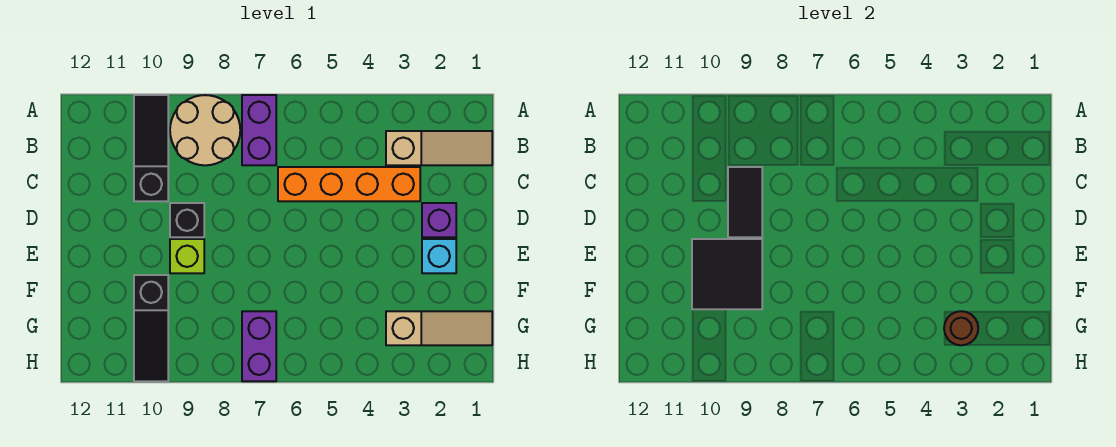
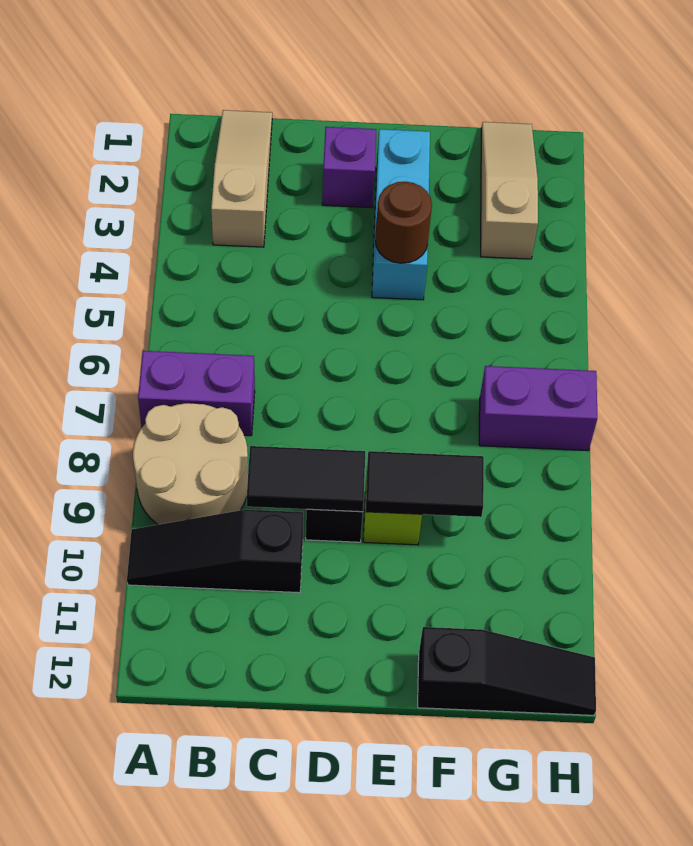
orange brick C3:C6 level 1 -> none
cyan brick E2 level 1 -> cyan brick E2:E4 level 1
black tile E9:F10 level 2 -> black tile E9:F9 level 2
black slope F10:H10 level 1 top F -> black slope F12:H12 level 1 top F
brown round brick G3 level 2 -> brown round brick E4 level 2

